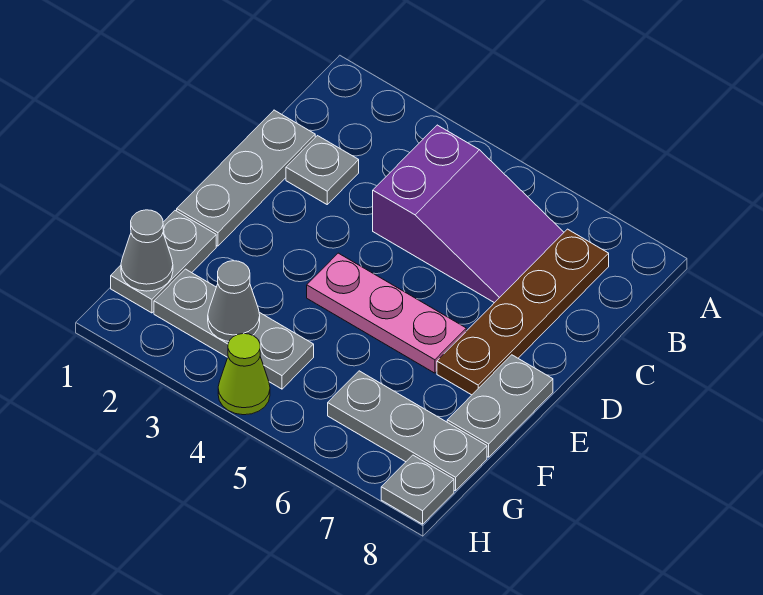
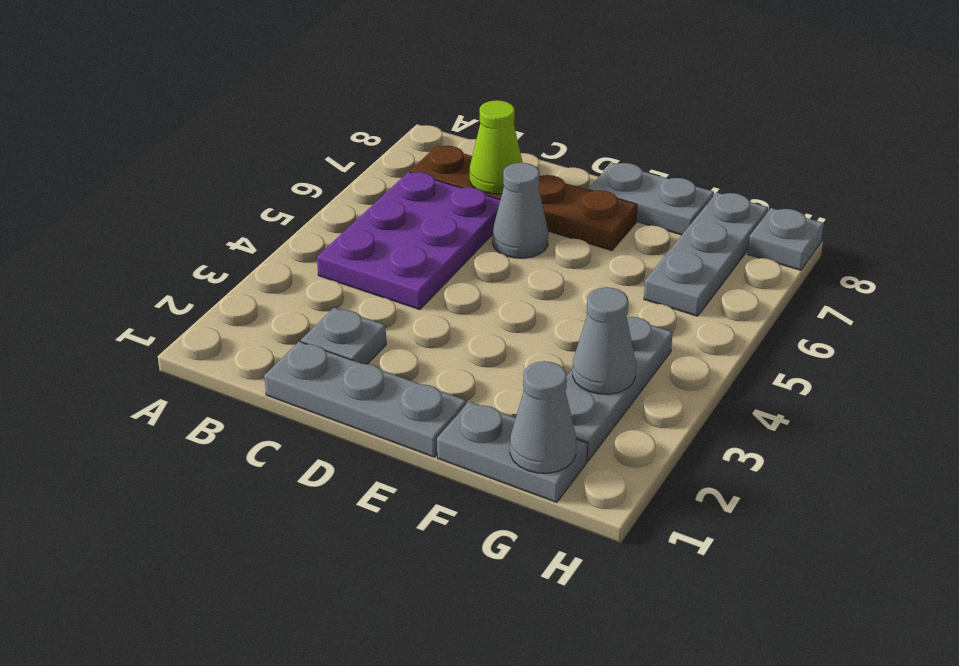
purple slope B4:C6 level 1 top 4 -> purple plate B4:C6 level 1
none -> grey cone D6 level 1
pink plate E4:E6 level 1 -> none
lime cone H4 level 1 -> lime cone C7 level 2

